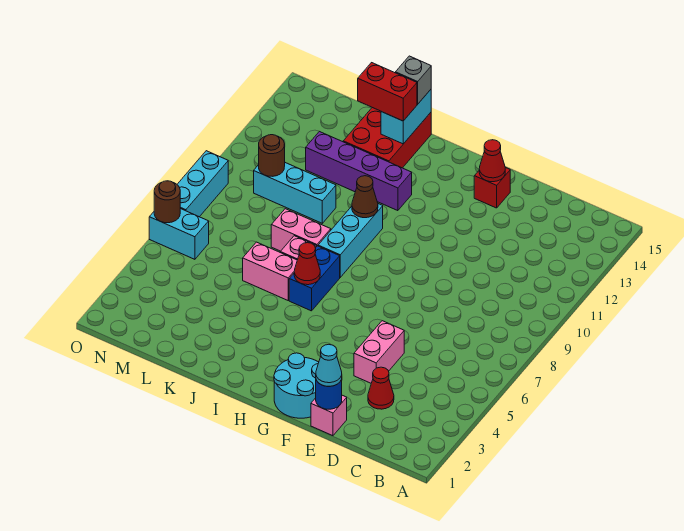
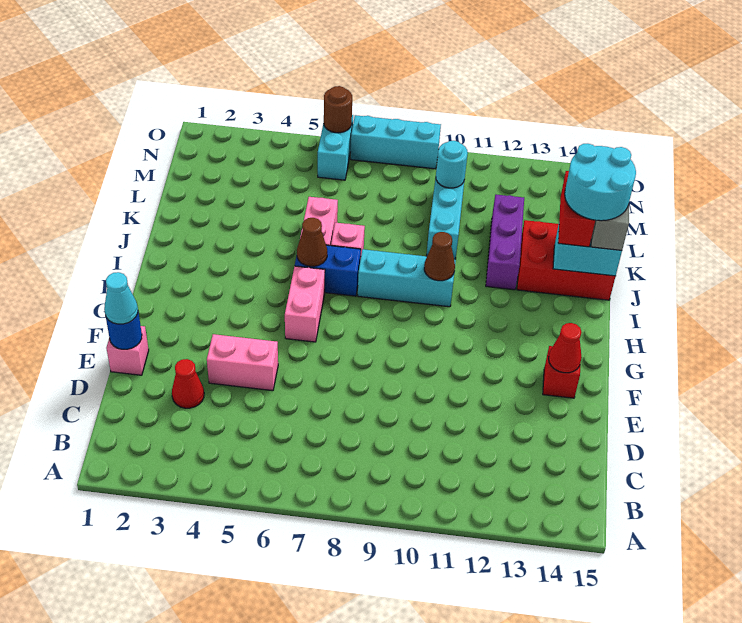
cyan round brick F1:G2 level 1 -> cyan round brick J14:K15 level 4
red cone I6 level 2 -> brown cone I6 level 2
purple brick I12:L12 level 1 -> purple brick J12:L12 level 1
pink brick J8:K8 level 1 -> pink brick G6:H6 level 1
brown round brick M10 level 2 -> cyan round brick M10 level 2

